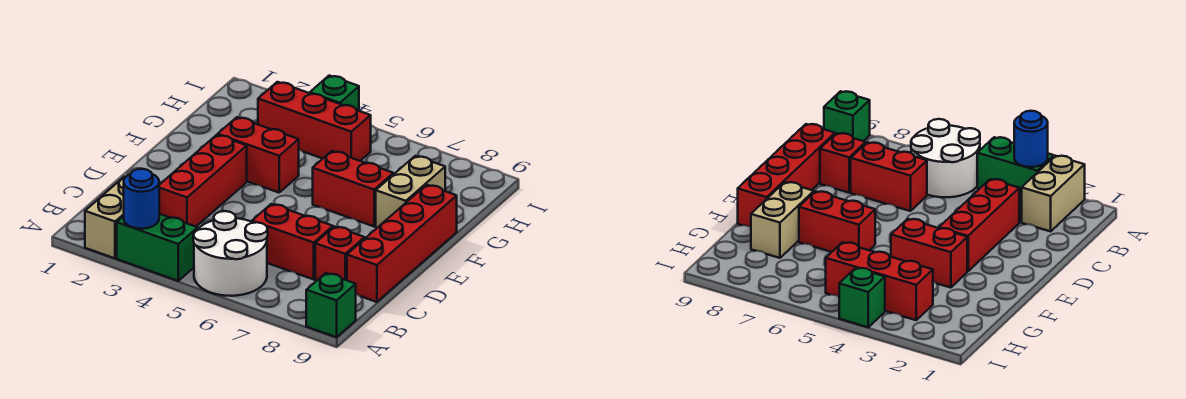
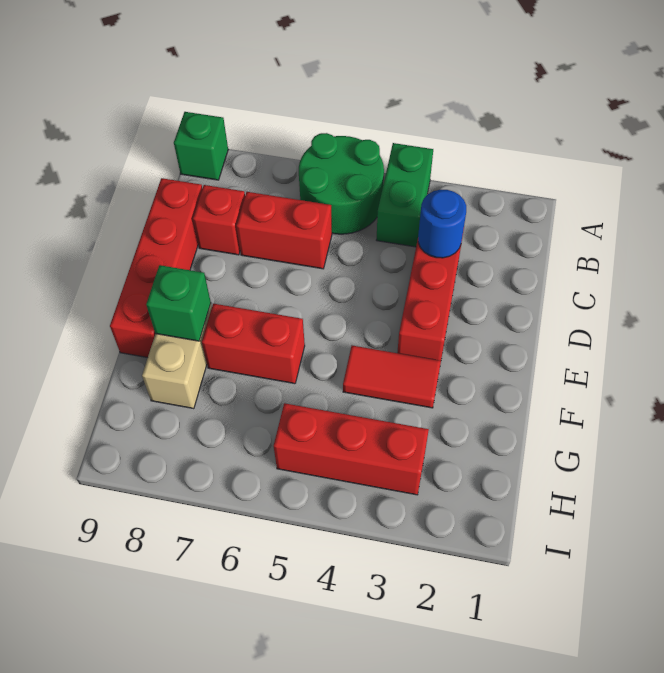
tan brick A2:B2 level 1 -> none
green brick A3:A4 level 1 -> green brick A4:B4 level 1
blue round brick A3 level 2 -> blue round brick C3 level 2
white round brick A5:B6 level 1 -> green round brick A5:B6 level 1
red brick F3:F4 level 1 -> red tile F3:F4 level 1
green brick I4 level 1 -> green brick F8 level 2

